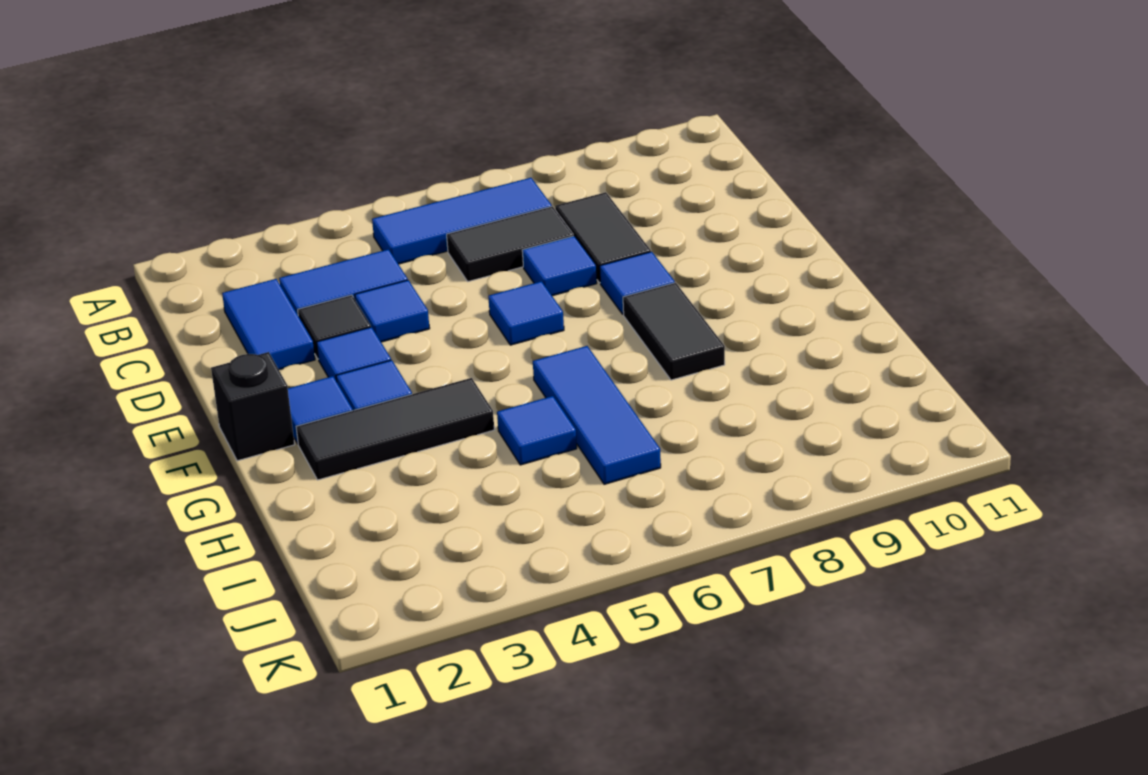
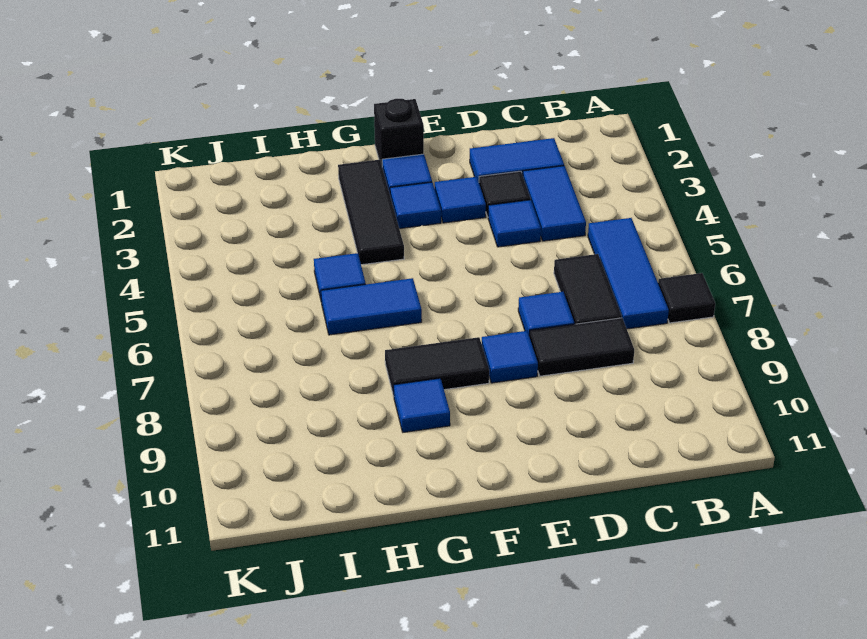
none -> black tile A7 level 1
blue tile E6 level 1 -> blue tile G9 level 1
blue tile G6:I6 level 1 -> blue tile G6:H6 level 1

